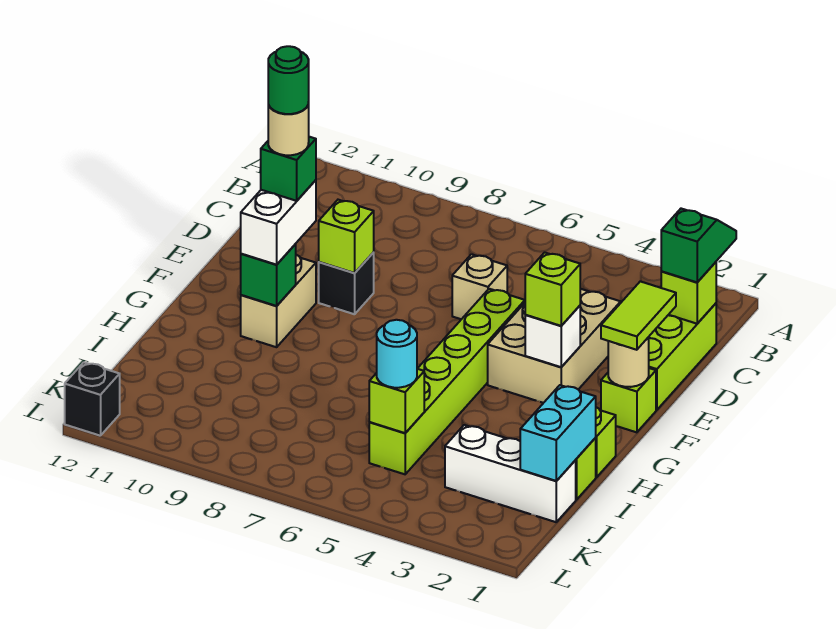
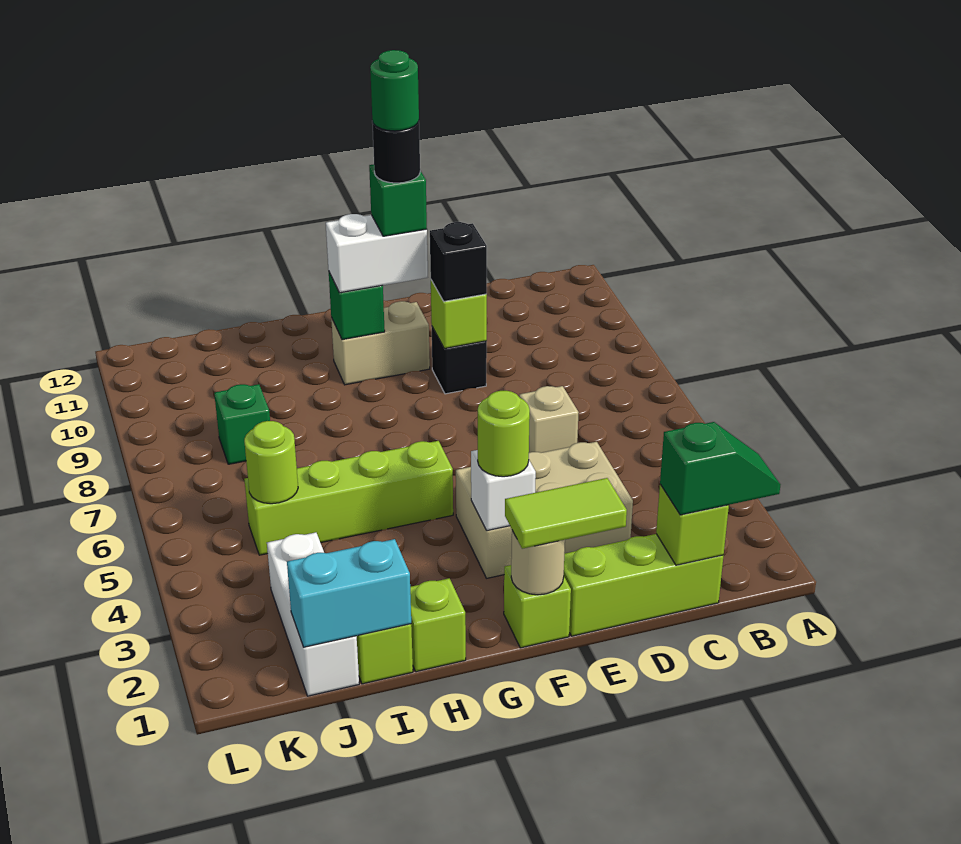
lime brick E5:J5 level 1 -> lime brick G5:J5 level 1
lime brick F3 level 3 -> lime round brick F3 level 3
tan round brick F10 level 5 -> black round brick F10 level 5
lime brick J5 level 2 -> lime round brick J5 level 2
cyan round brick J5 level 3 -> none
none -> green brick J8 level 1
black brick L12 level 1 -> black brick E9 level 3

